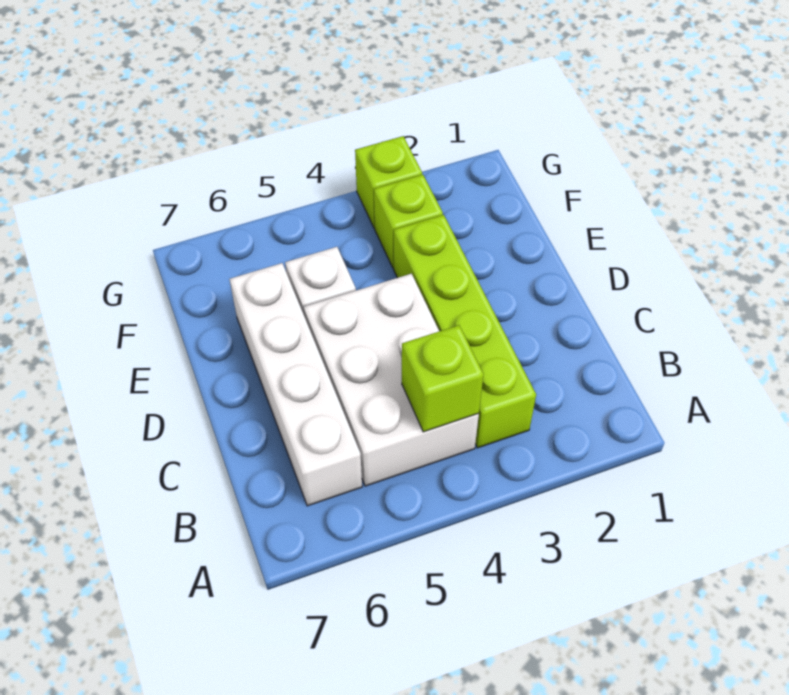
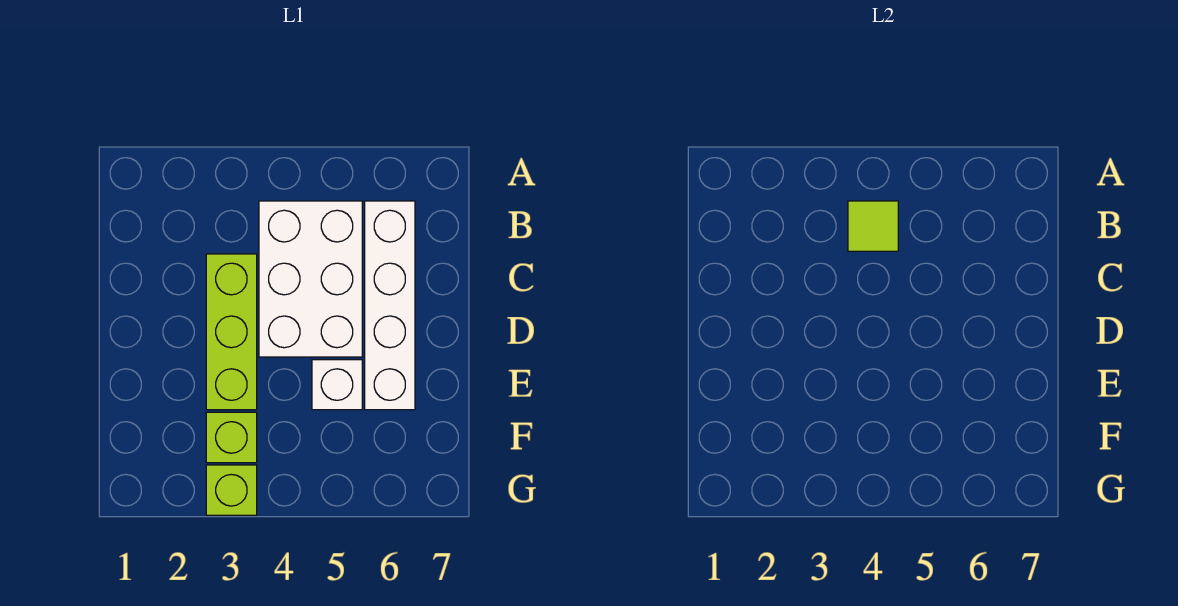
lime brick B3:E3 level 1 -> lime brick C3:E3 level 1
lime brick B4 level 2 -> lime tile B4 level 2

